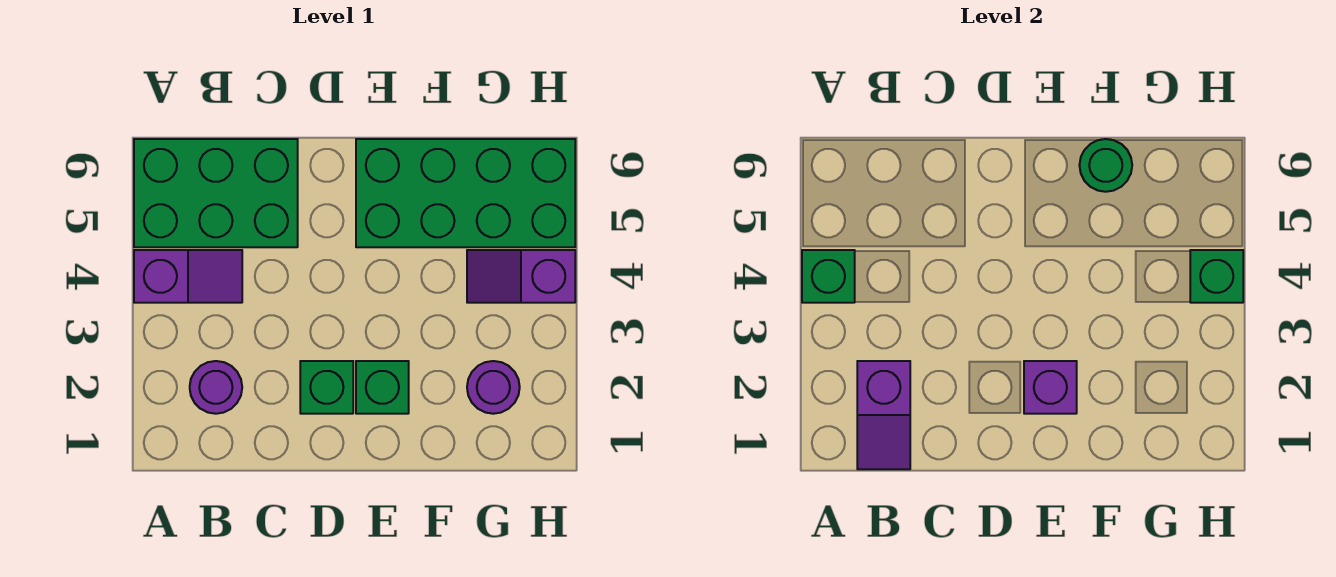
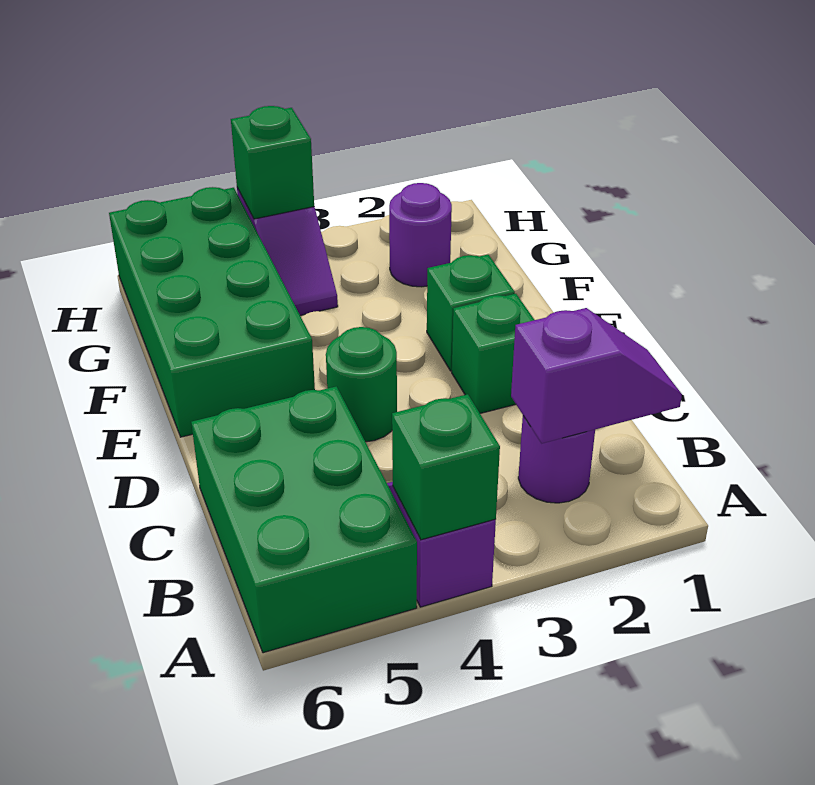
purple brick E2 level 2 -> none
green round brick F6 level 2 -> green round brick D4 level 1

